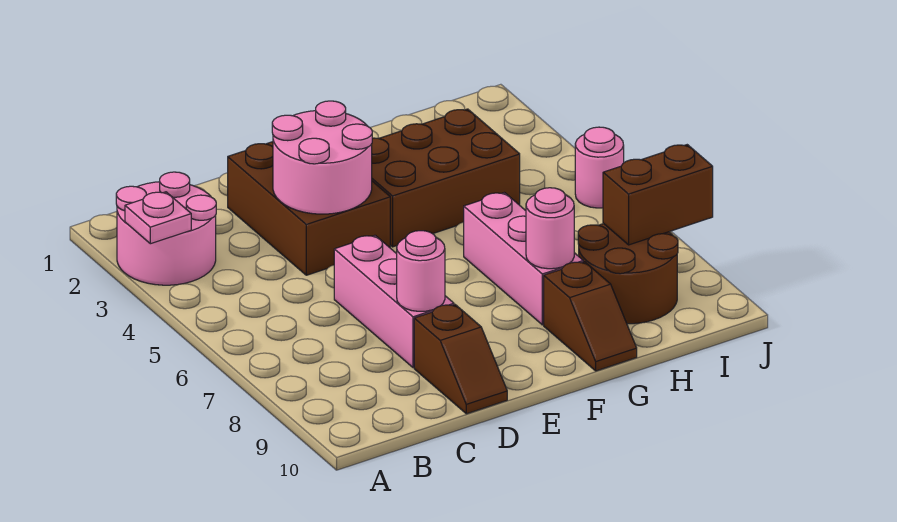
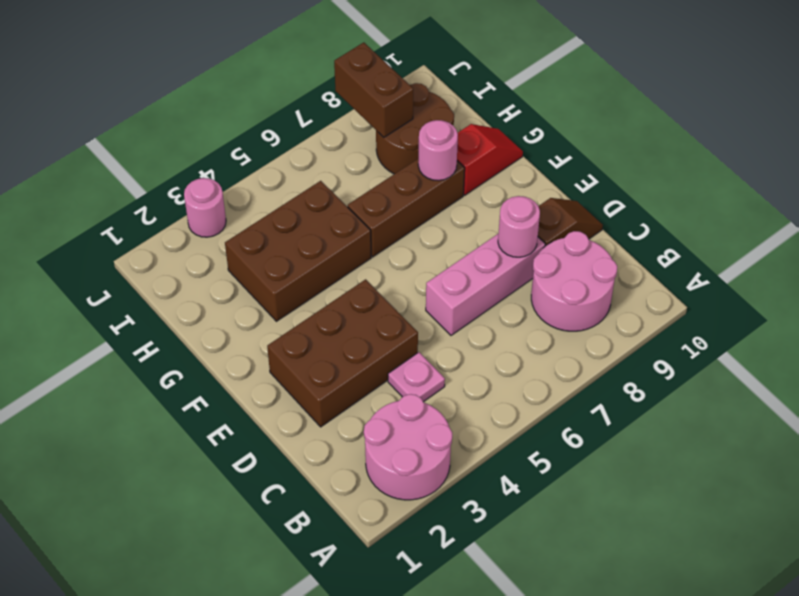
pink plate A3 level 2 -> pink plate C4 level 1
pink round brick D3:E4 level 2 -> pink round brick B8:C9 level 1
brown brick F3:H4 level 1 -> brown brick G3:H5 level 1
pink brick G6:G8 level 1 -> brown brick G6:G8 level 1
brown slope G9:G10 level 1 top 9 -> red slope G9:G10 level 1 top 9
pink round brick J5 level 1 -> pink round brick J3 level 1

